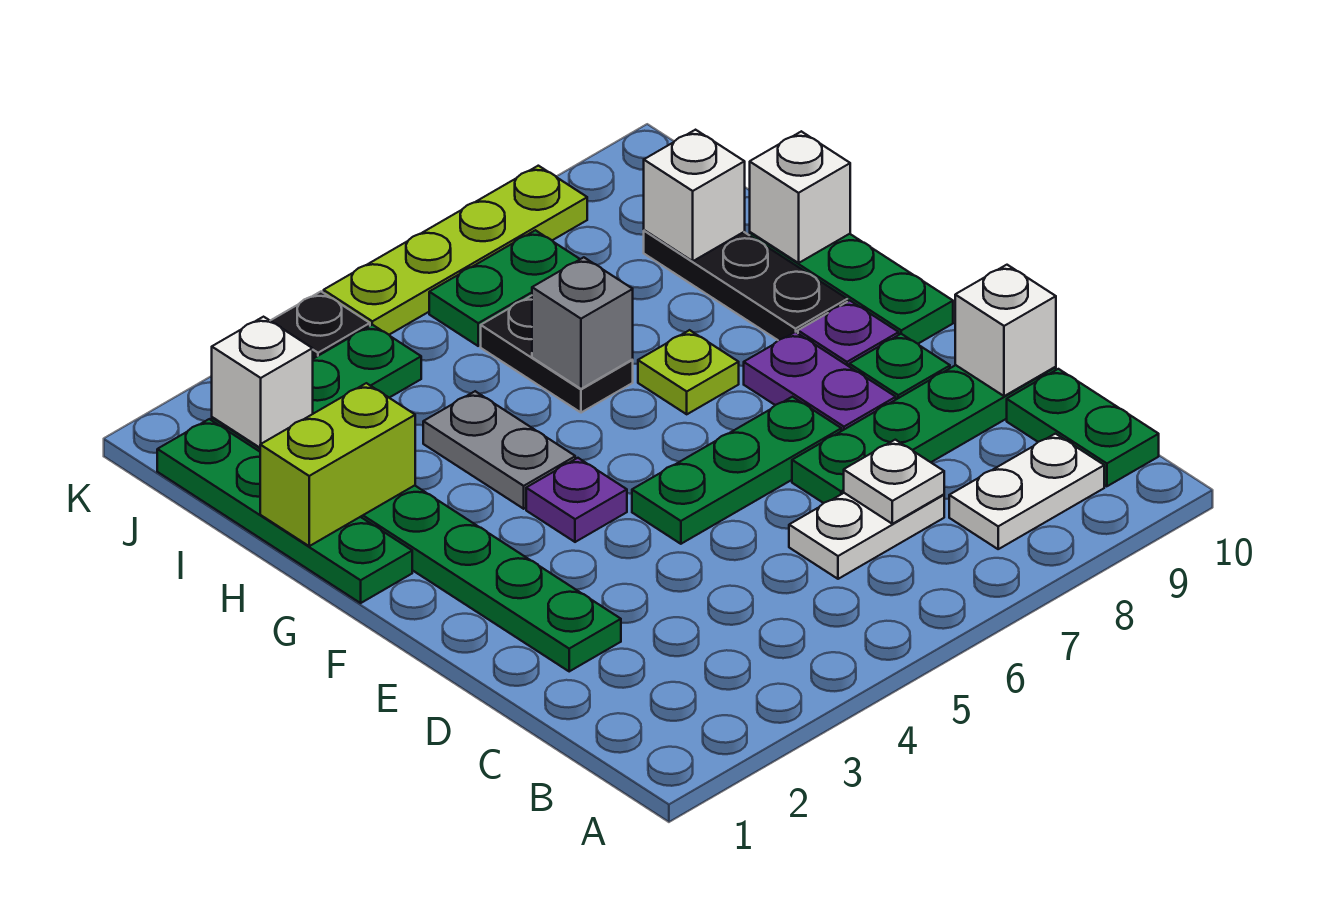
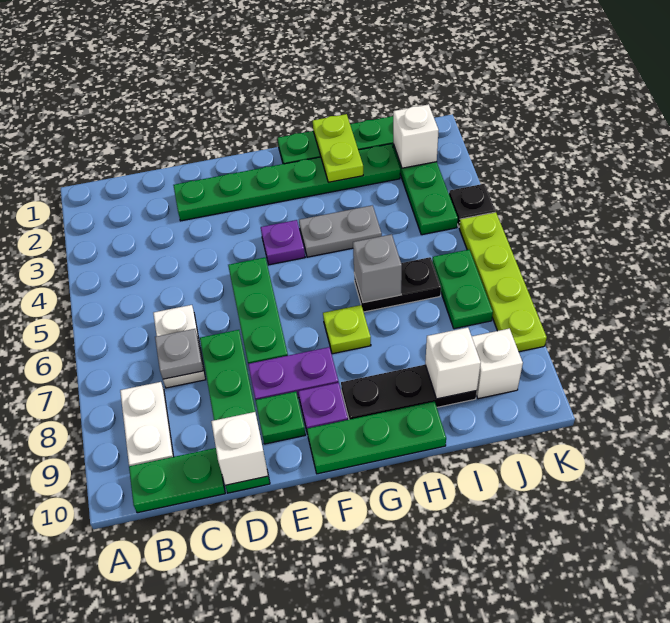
white plate C7 level 2 -> grey plate C7 level 2
lime brick H1:H2 level 2 -> lime plate H1:H2 level 2
white brick H10 level 2 -> white brick J9 level 1

